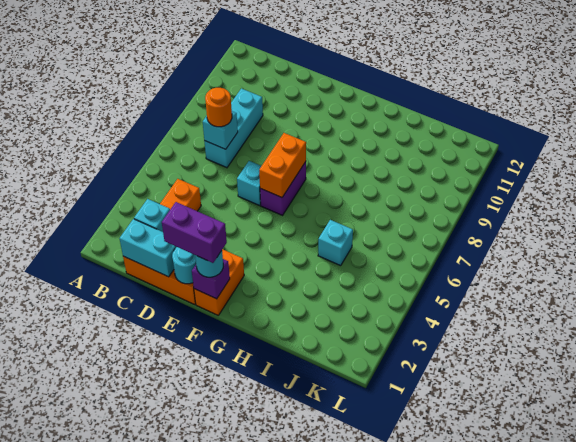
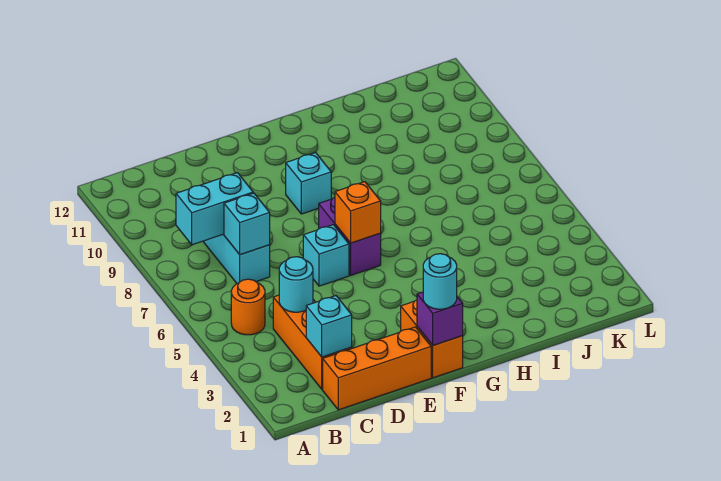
cyan brick C1:D1 level 2 -> cyan brick B8:C8 level 2
orange round brick C7 level 3 -> orange round brick B5 level 1
cyan round brick E1 level 2 -> cyan round brick C4 level 2
purple brick E1:F1 level 4 -> none
orange brick F6:F7 level 2 -> orange brick F6 level 2
cyan brick I5 level 1 -> cyan brick F9 level 1

